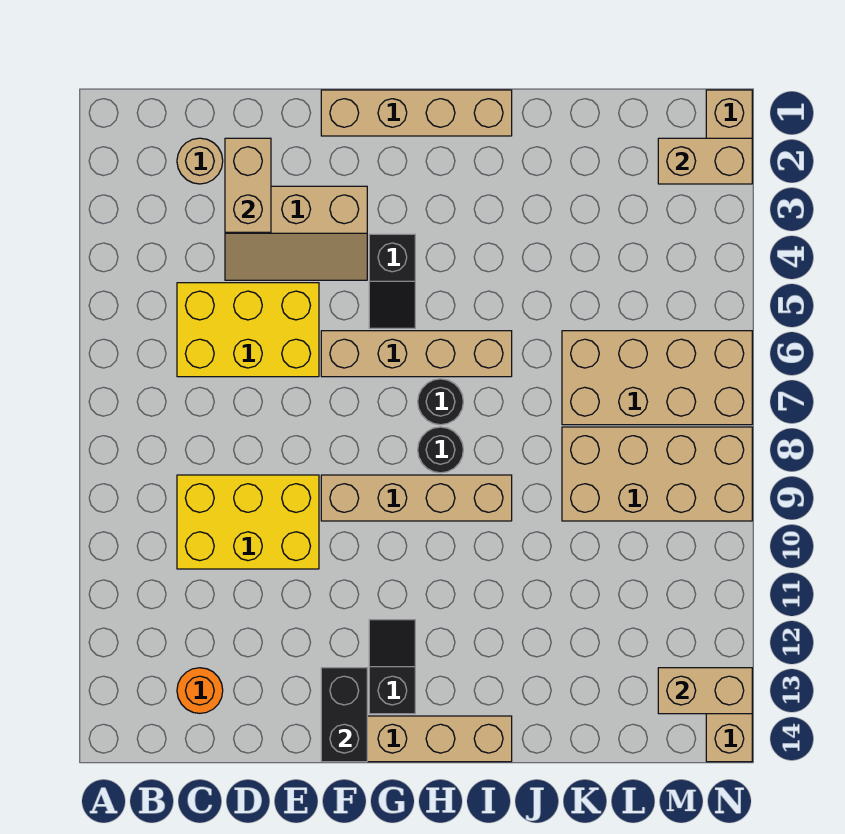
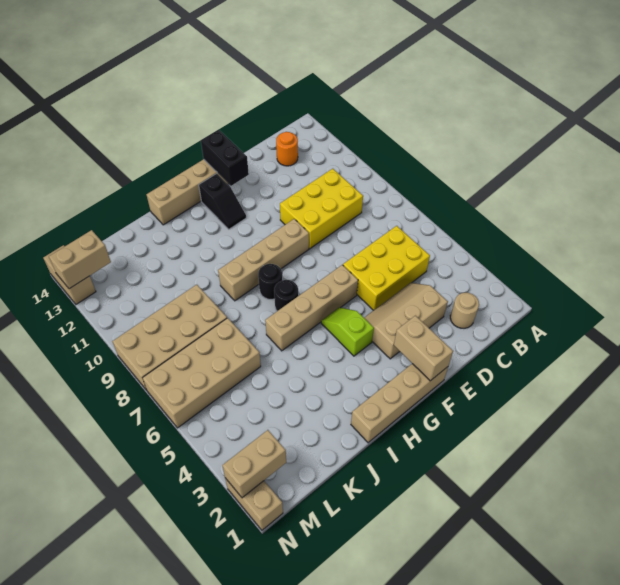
tan brick D2:D3 level 2 -> tan brick F1:F2 level 2
black slope G4:G5 level 1 top 4 -> lime slope G4:G5 level 1 top 4

